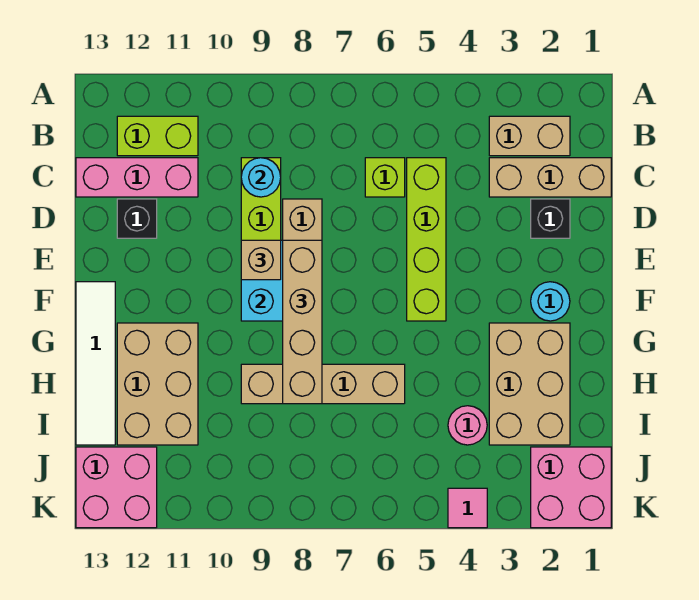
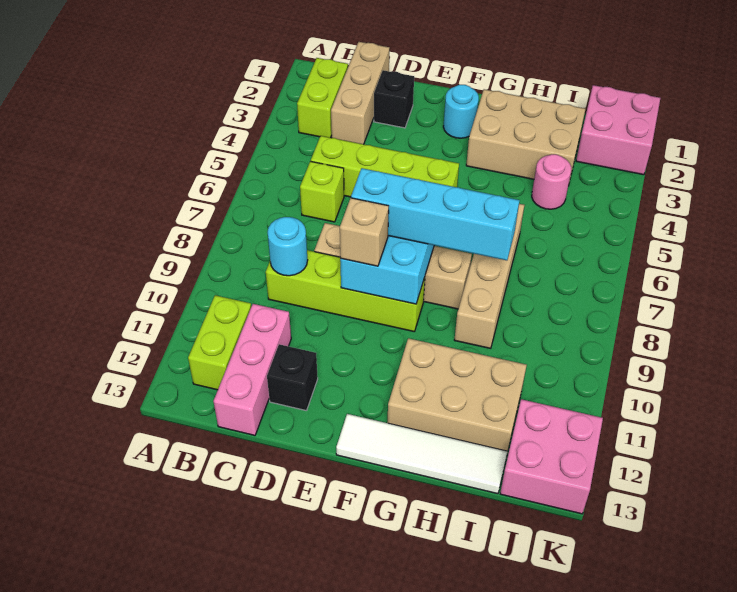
tan brick B2:B3 level 1 -> lime brick B2:B3 level 1
tan brick E8:H8 level 3 -> cyan brick E8:H8 level 3
pink tile K4 level 1 -> none

